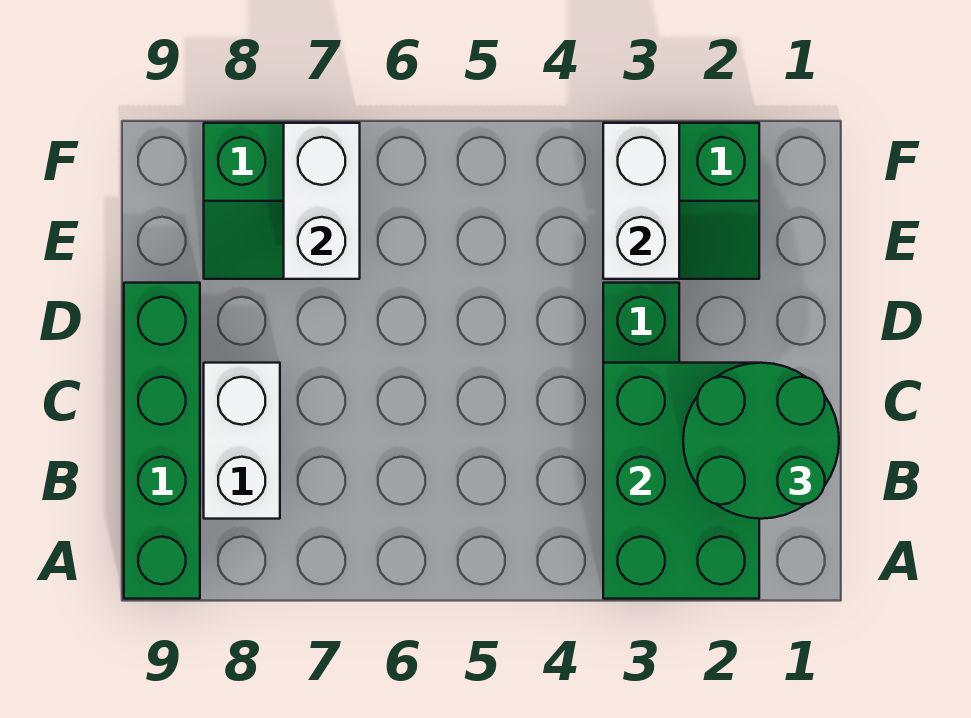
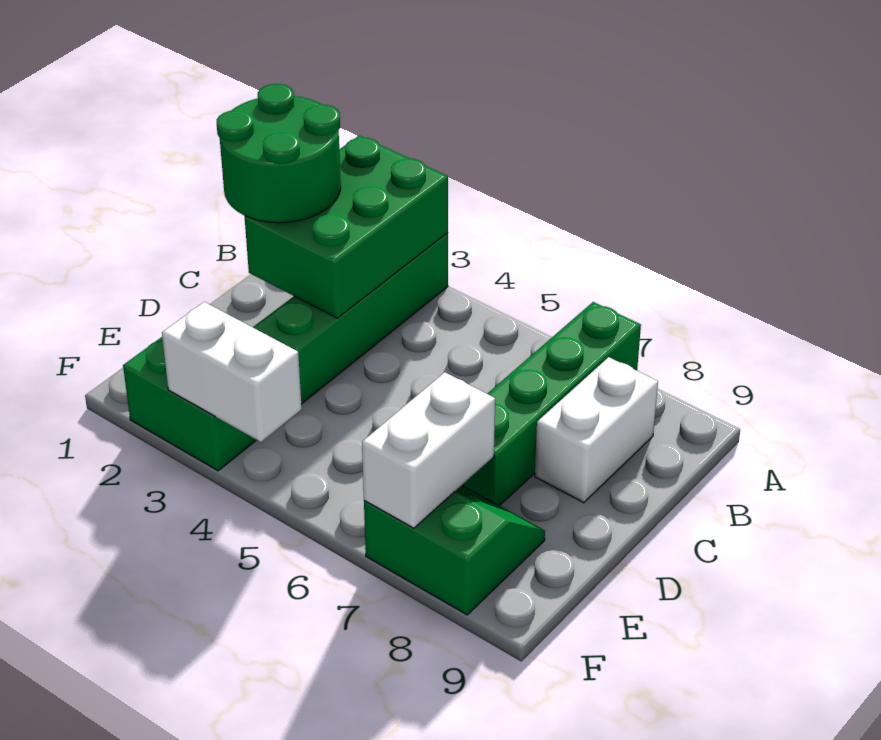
green brick A9:D9 level 1 -> green brick A7:D7 level 1
white brick E3:F3 level 2 -> white brick F3:F4 level 2

